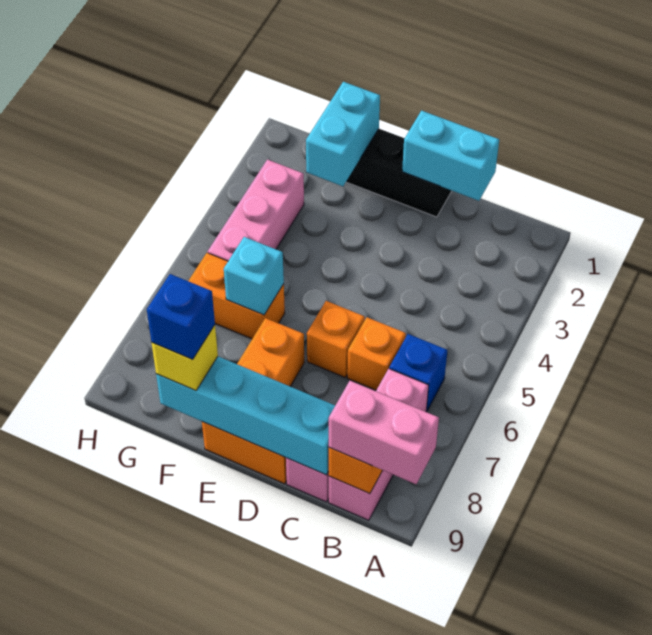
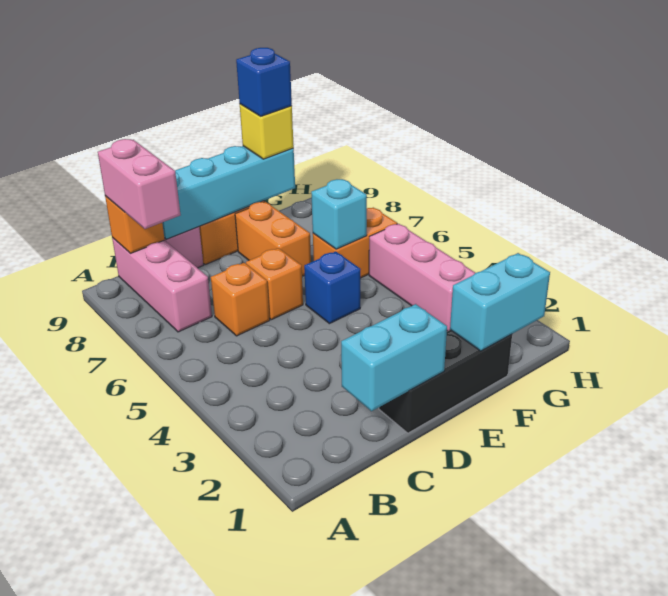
pink brick A9:B9 level 3 -> pink brick B8:B9 level 3
blue brick B6 level 1 -> blue brick E5 level 1
cyan brick F1:F2 level 2 -> cyan brick F1:G1 level 2

